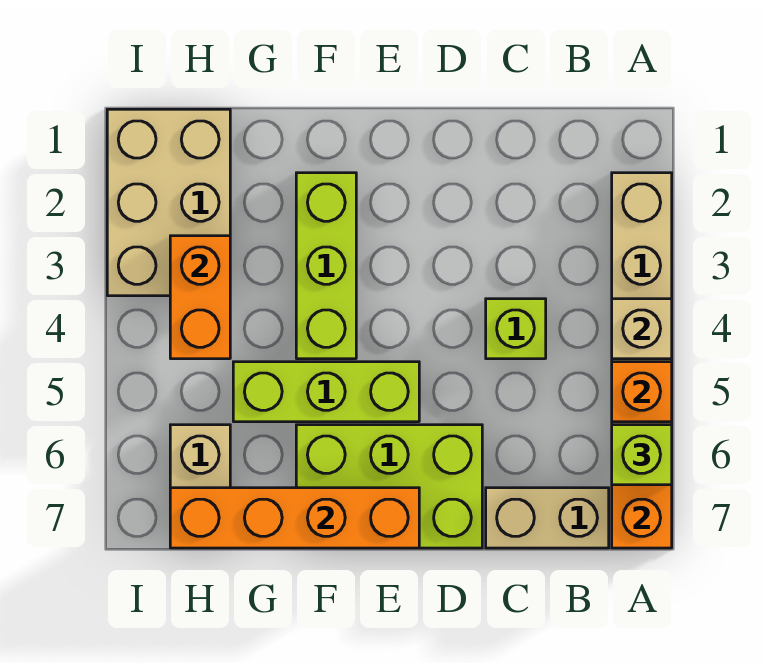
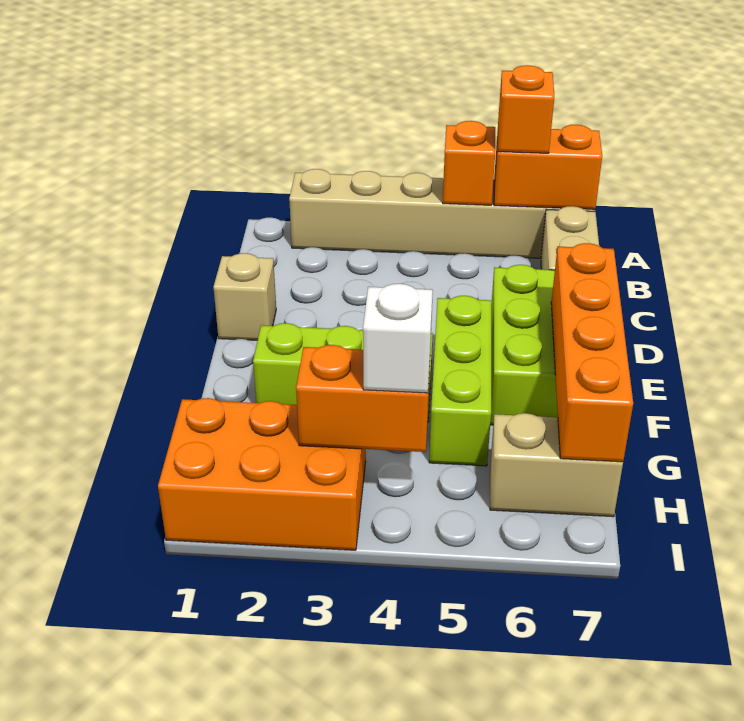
tan brick A4 level 2 -> tan brick D1 level 1
lime brick A6 level 3 -> orange brick A6 level 3
lime brick C4 level 1 -> none
tan brick H1:I3 level 1 -> orange brick H1:I3 level 1
none -> white brick H4 level 3

